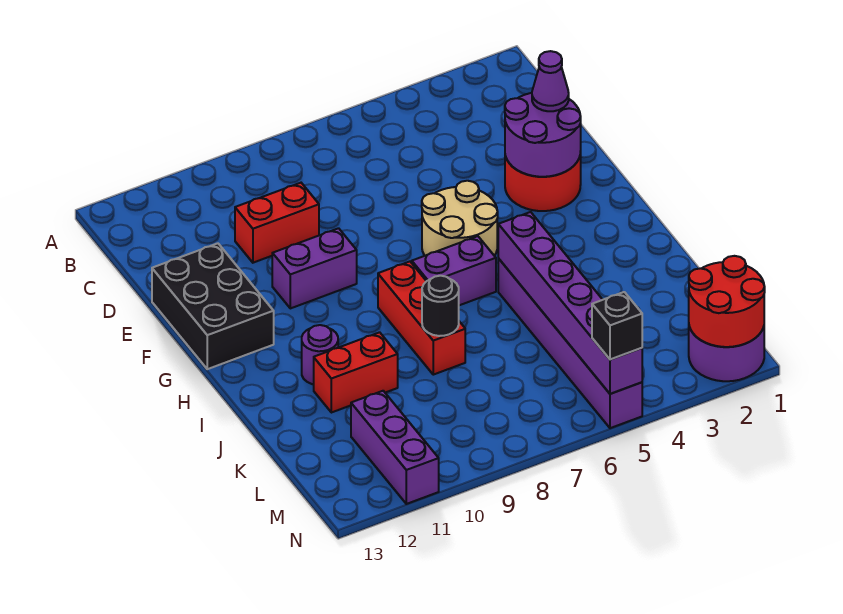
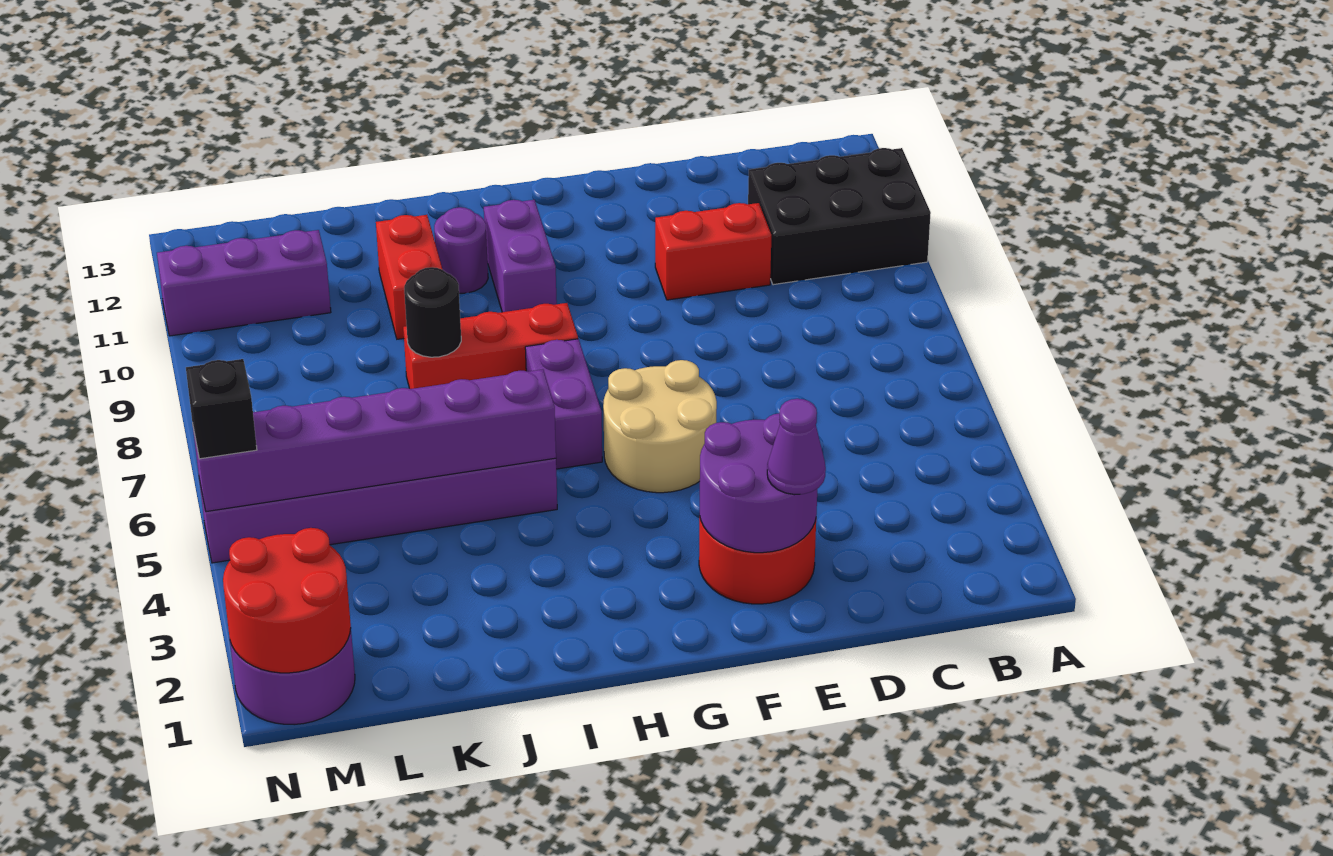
red brick D9:D10 level 1 -> red brick D10:E10 level 1
black brick E12:G13 level 1 -> black brick A10:C11 level 1
purple brick F9:F10 level 1 -> purple brick H10:H11 level 1

